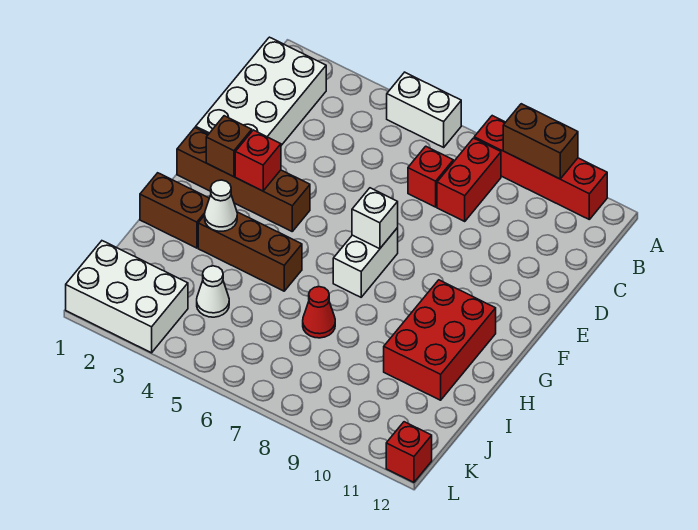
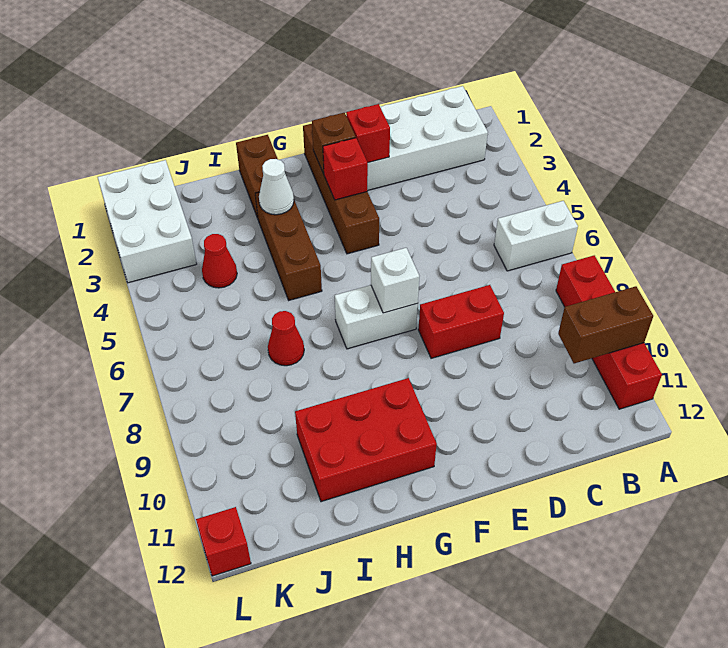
white brick A5:A6 level 1 -> white brick A6:B6 level 1
brown brick A9:A10 level 2 -> brown brick A10:B10 level 2
red brick B8:C8 level 1 -> red brick D8:E8 level 1
red brick C7 level 1 -> red brick E2 level 2
white cone J4 level 1 -> red cone J4 level 1

